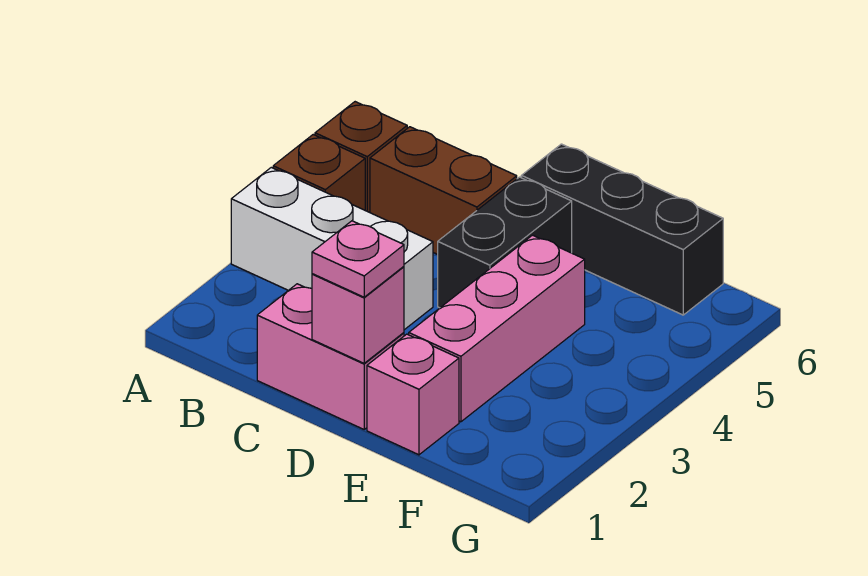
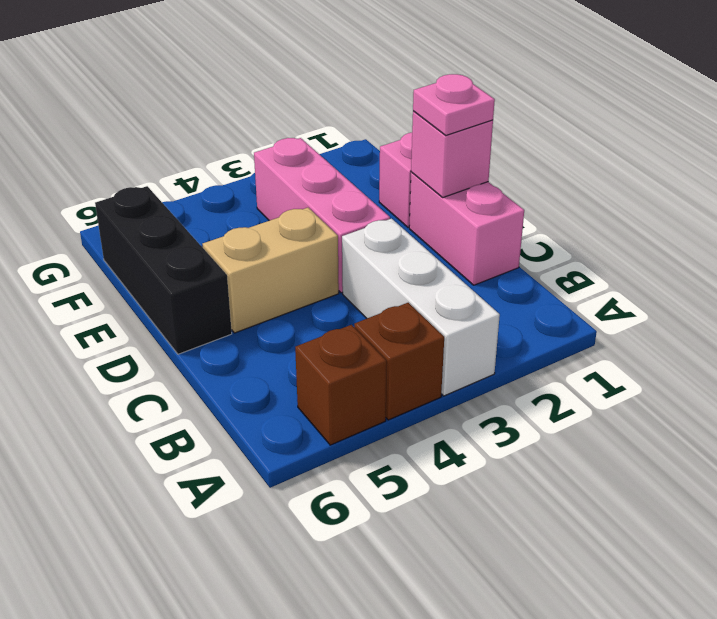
brown brick B5:C5 level 1 -> none
black brick D4:D5 level 1 -> tan brick D4:D5 level 1
pink brick E2:E4 level 1 -> pink brick D3:F3 level 1

